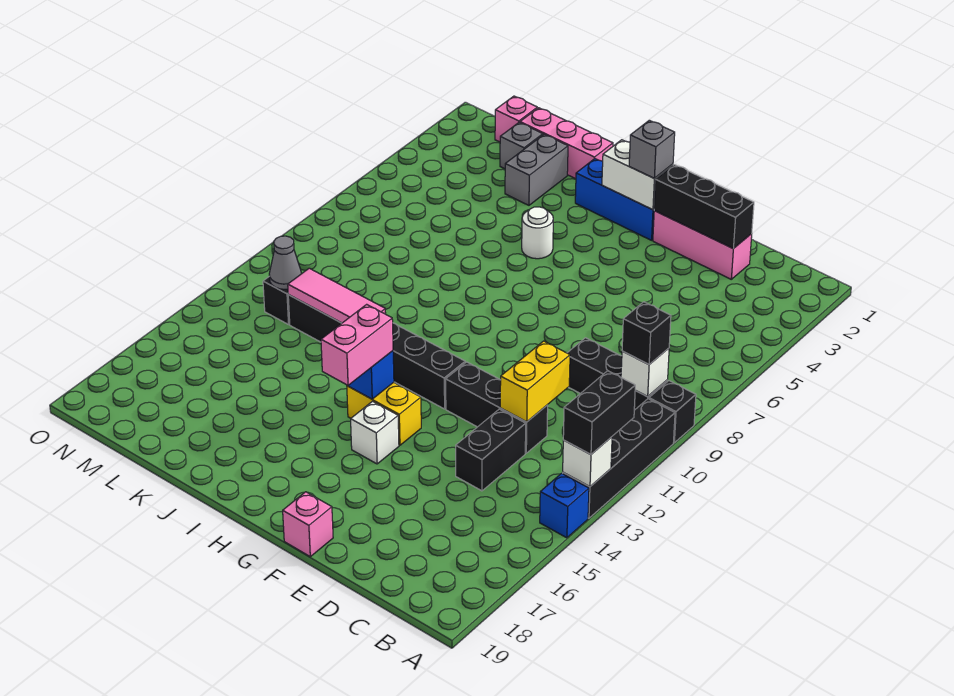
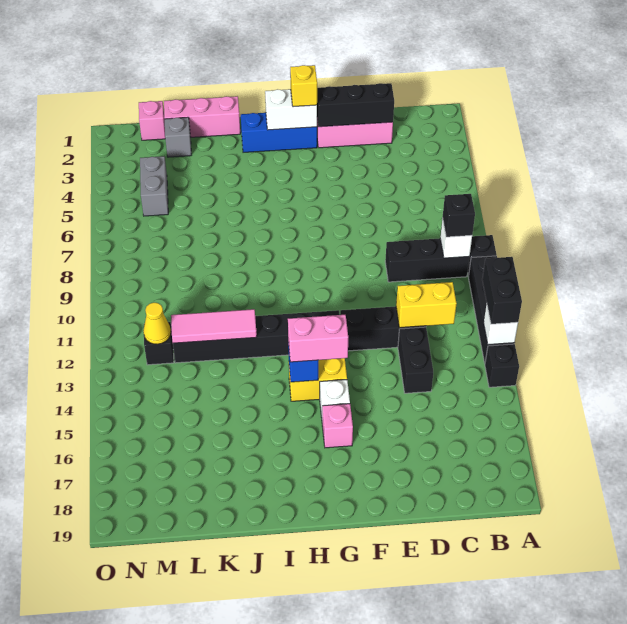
blue brick A14 level 1 -> black brick A14 level 1
yellow brick D11:D12 level 2 -> yellow brick C12:D12 level 2
pink brick F19 level 1 -> pink brick G16 level 1
grey brick G2 level 3 -> yellow brick G2 level 3
pink brick H14:H15 level 3 -> pink brick G14:H14 level 3
white round brick I5 level 1 -> none
grey brick K2:K3 level 1 -> grey brick M4:M5 level 1
grey cone M12 level 2 -> yellow cone M12 level 2

